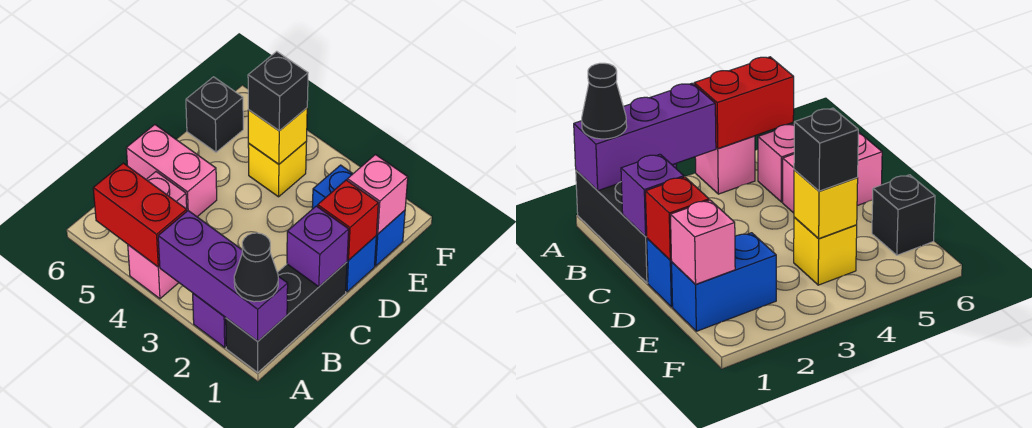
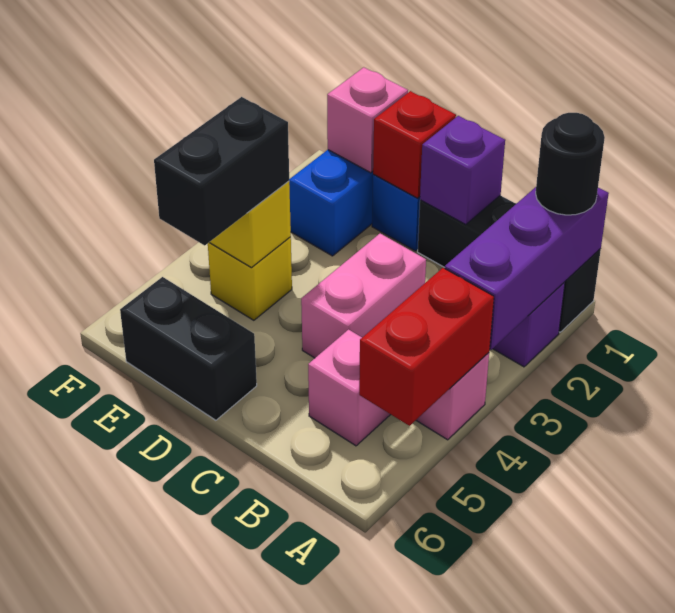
black cone A1 level 3 -> black round brick A1 level 3
pink brick C5:C6 level 1 -> pink brick C3:C4 level 1
black brick E4 level 3 -> black brick E4:E5 level 3
black brick E6 level 1 -> black brick D6:E6 level 1

